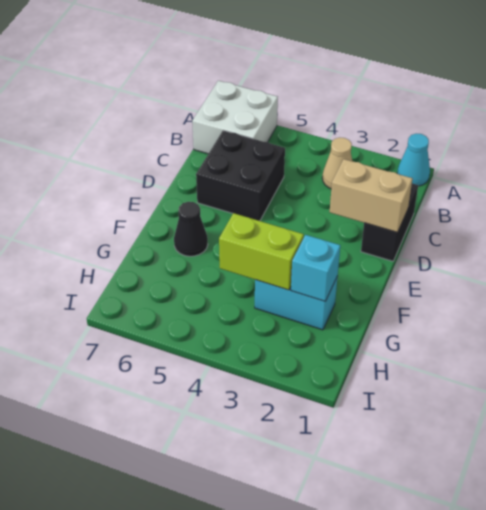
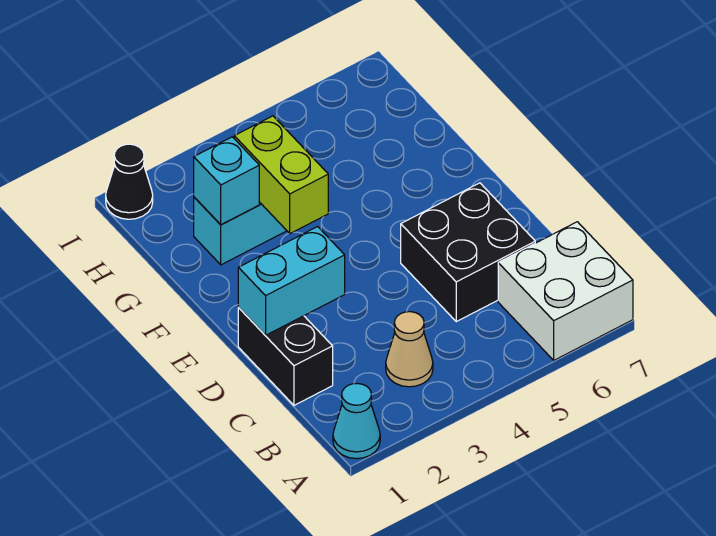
tan brick D1:D2 level 2 -> cyan brick D1:D2 level 2
black cone F6 level 1 -> black cone I1 level 1
lime brick G3:G4 level 2 -> lime brick F3:G3 level 2

